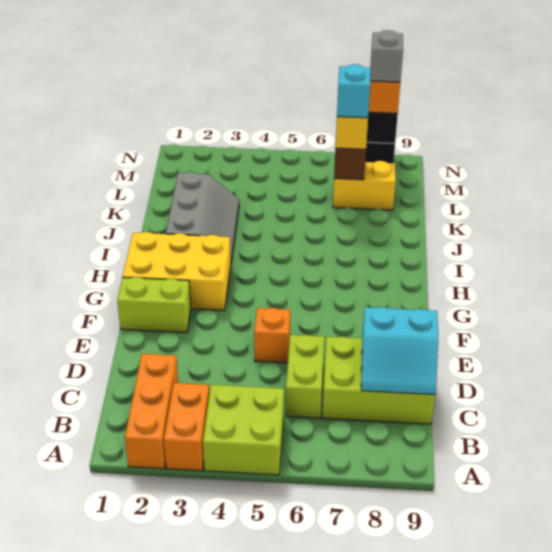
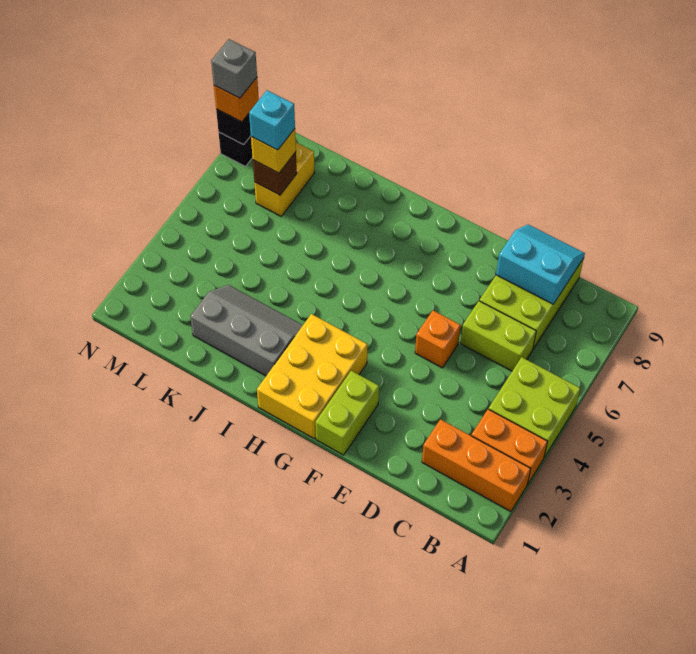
cyan slope C8:D9 level 2 top D -> cyan slope C8:D9 level 2 top 8

